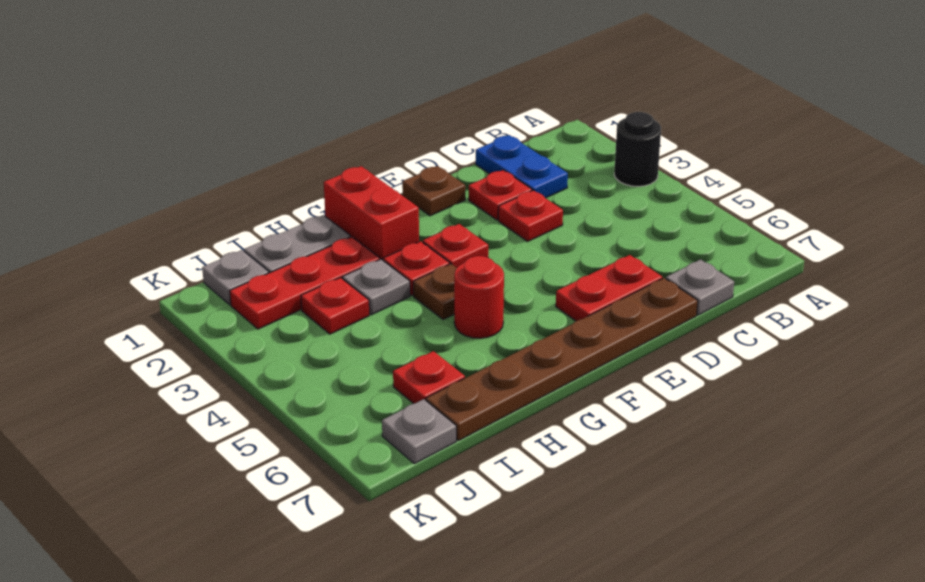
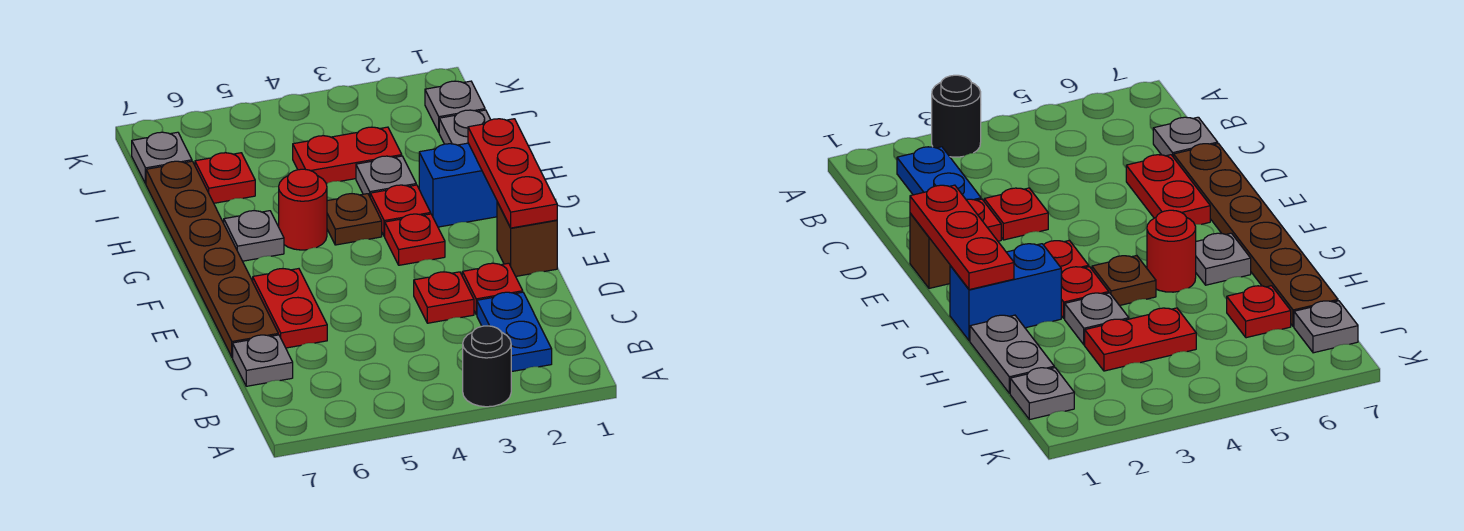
blue plate C1:C2 level 1 -> blue plate B2:C2 level 1
brown plate E1 level 1 -> brown brick E1 level 1
red brick G1:G2 level 1 -> blue brick G1:G2 level 1
none -> grey plate G6 level 1
red plate H2:J2 level 1 -> red plate E1:G1 level 2
red plate I3 level 1 -> red plate I3:I4 level 1

